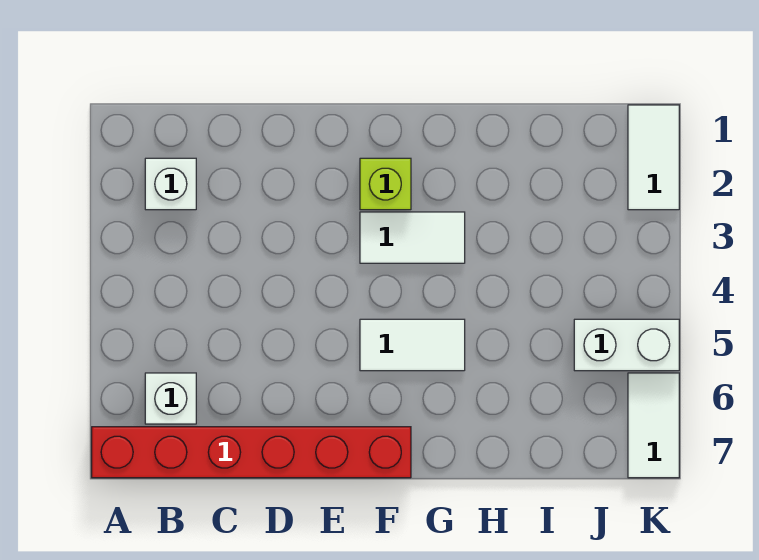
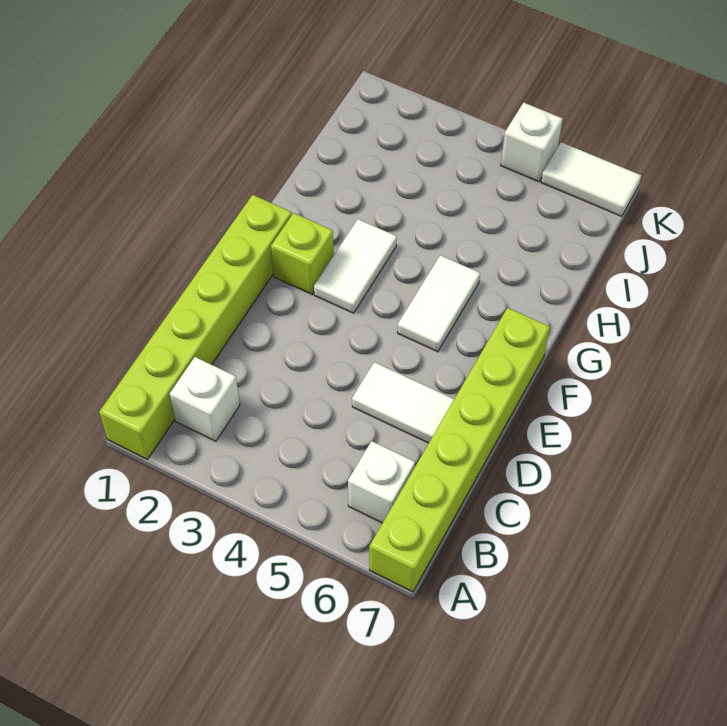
none -> lime brick A1:F1 level 1
red brick A7:F7 level 1 -> lime brick A7:F7 level 1
white brick J5:K5 level 1 -> white brick K5 level 1
white tile K1:K2 level 1 -> white tile D5:D6 level 1

